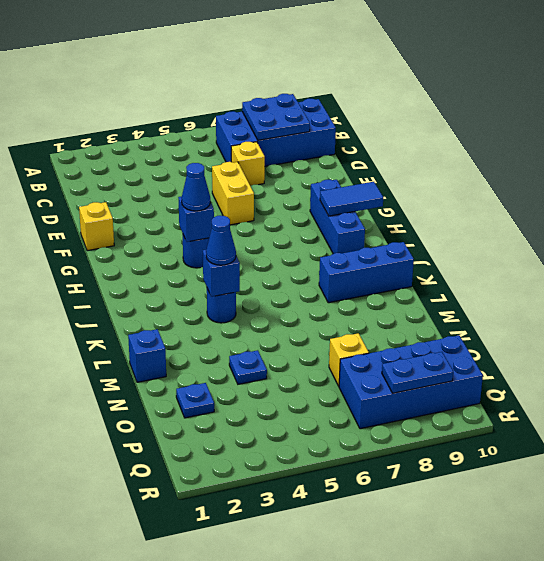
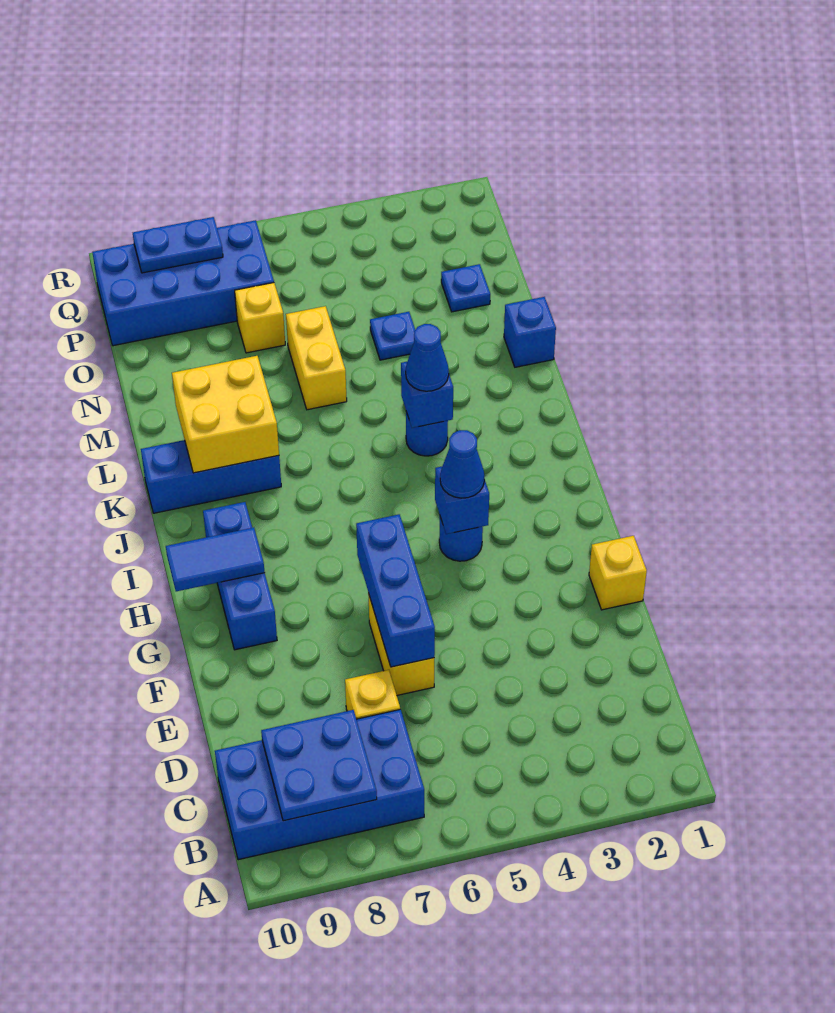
none -> blue brick E6:G6 level 2
none -> yellow brick K8:L9 level 2
none -> yellow brick M6:N6 level 1

